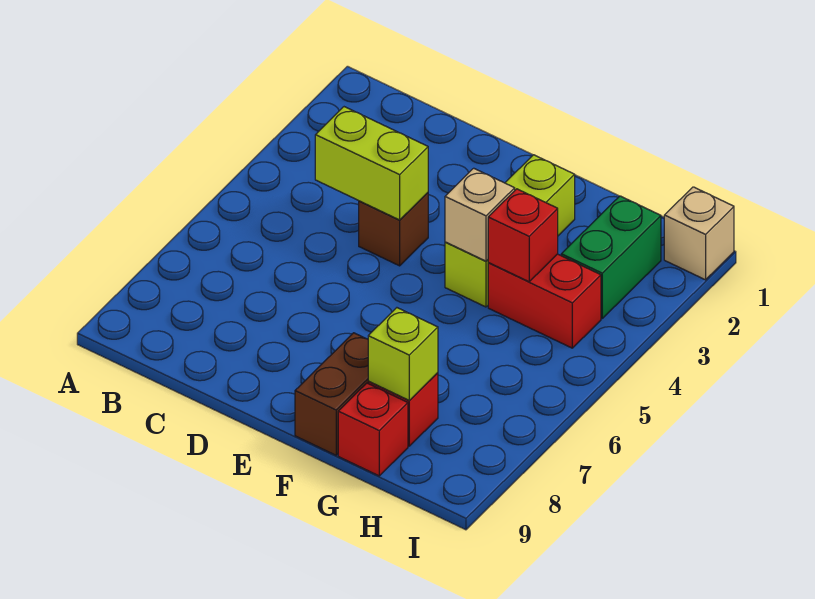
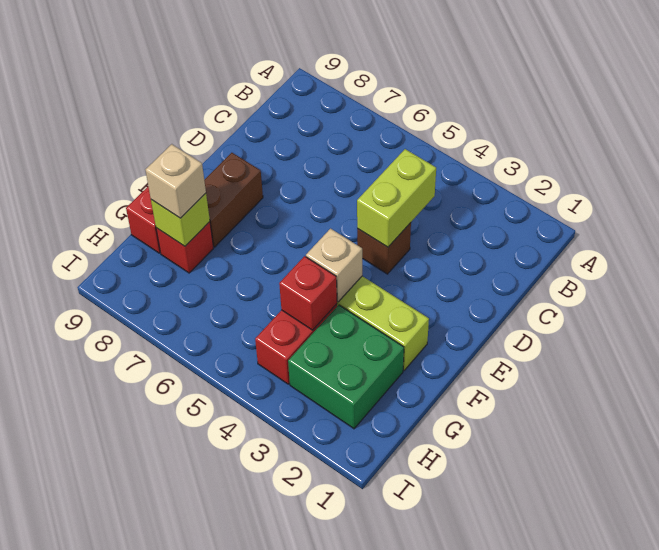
brown brick F8:F9 level 1 -> brown brick E8:F8 level 1
green brick H2:H3 level 1 -> green brick G2:H3 level 1
tan brick I1 level 1 -> tan brick G8 level 3

